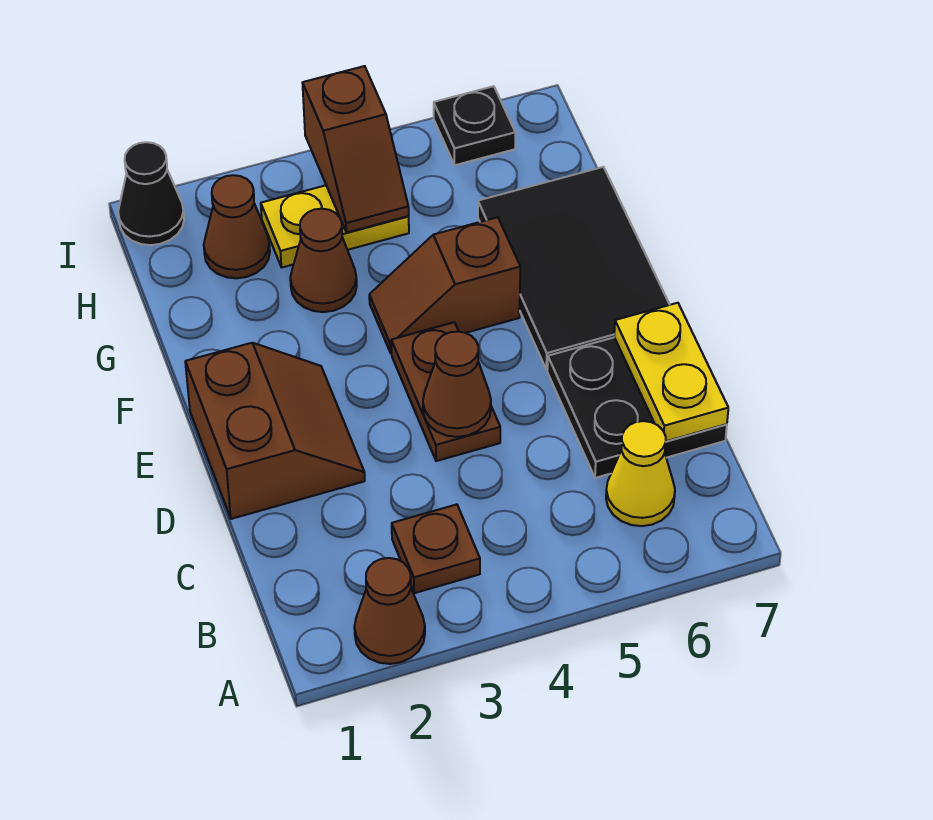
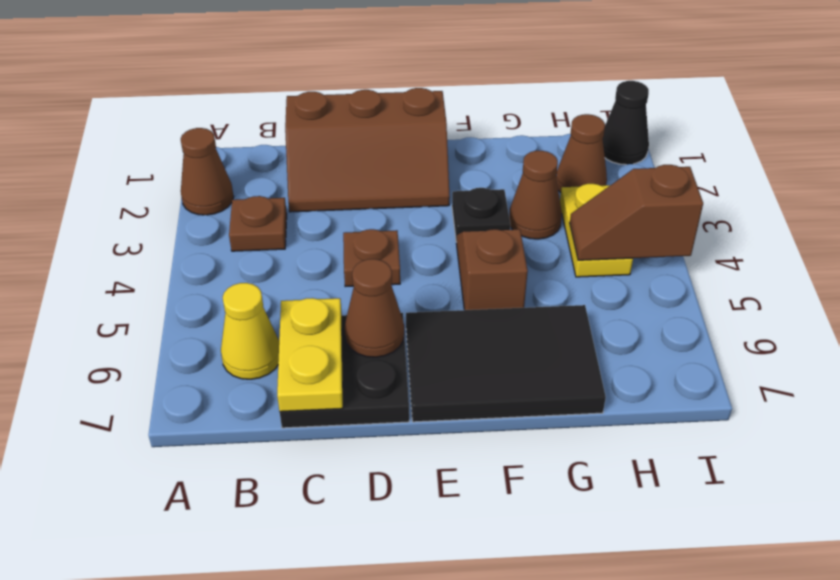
yellow plate C7:D7 level 2 -> yellow plate C6:C7 level 2
brown slope D1:E2 level 1 top 1 -> brown slope C1:E2 level 1 top 1
brown plate D4:E4 level 1 -> brown plate D4 level 1
brown cone D4 level 2 -> brown cone D6 level 2
black plate I6 level 1 -> black plate F3 level 1

